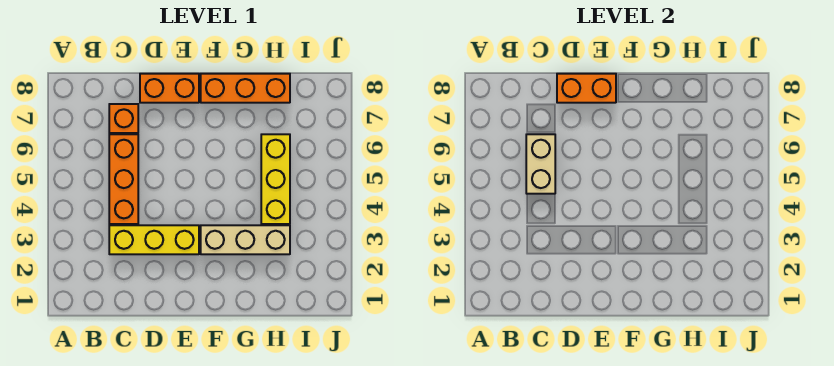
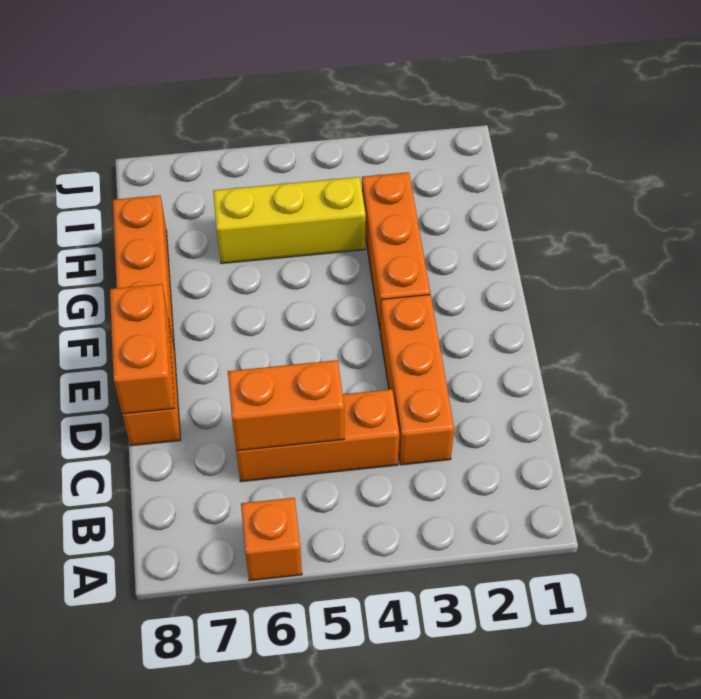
yellow brick C3:E3 level 1 -> orange brick C3:E3 level 1
tan brick C5:C6 level 2 -> orange brick C5:C6 level 2
orange brick C7 level 1 -> orange brick A6 level 1
tan brick F3:H3 level 1 -> orange brick F3:H3 level 1

